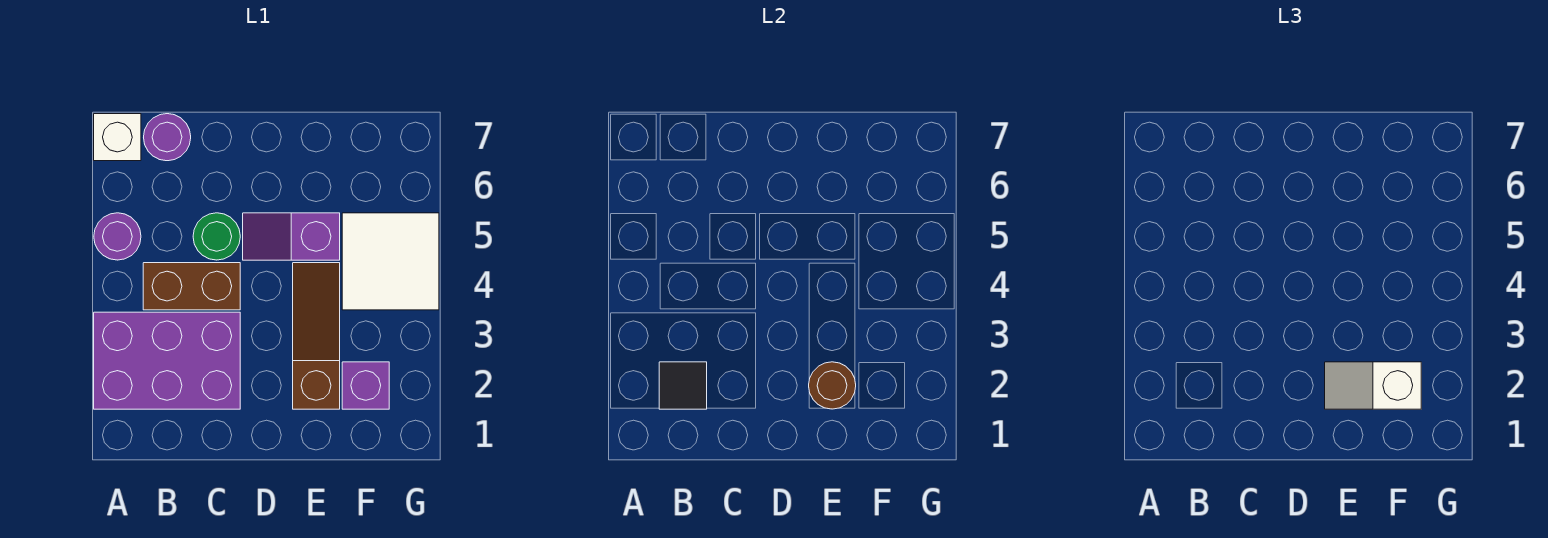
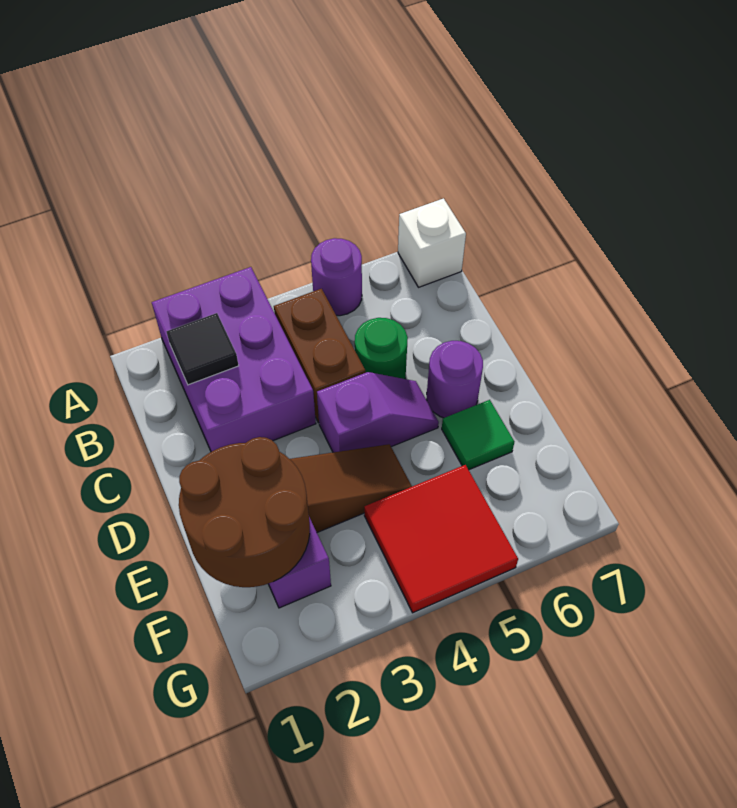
purple round brick B7 level 1 -> purple round brick D6 level 1
purple slope D5:E5 level 1 top E -> purple slope D4:D5 level 1 top 4
brown round brick E2 level 2 -> brown round brick E1:F2 level 2
white slope E2:F2 level 3 top F -> none
none -> green tile E6 level 1
white tile F4:G5 level 1 -> red tile F4:G5 level 1

